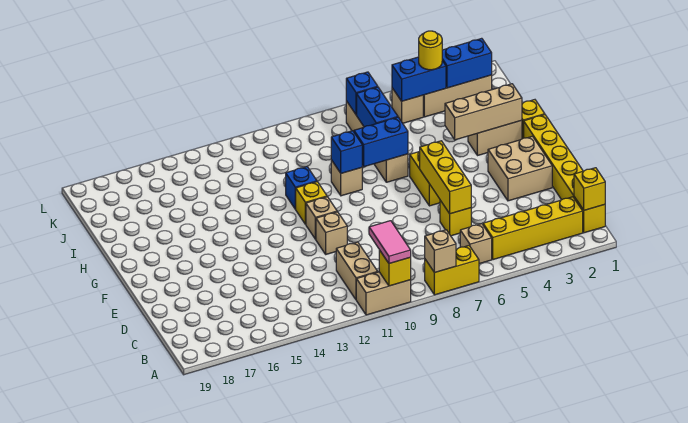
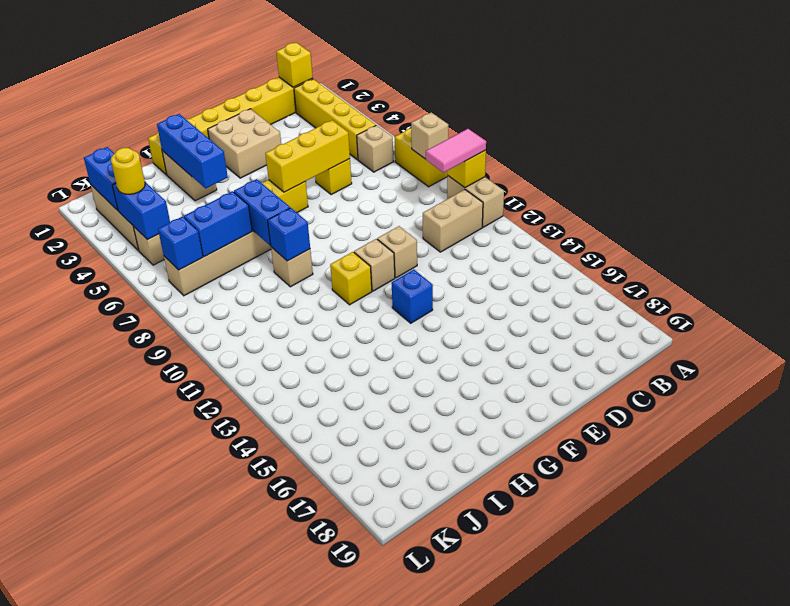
tan brick H2:H4 level 2 -> blue brick H2:H4 level 2
blue brick H11 level 1 -> blue brick F13 level 1

